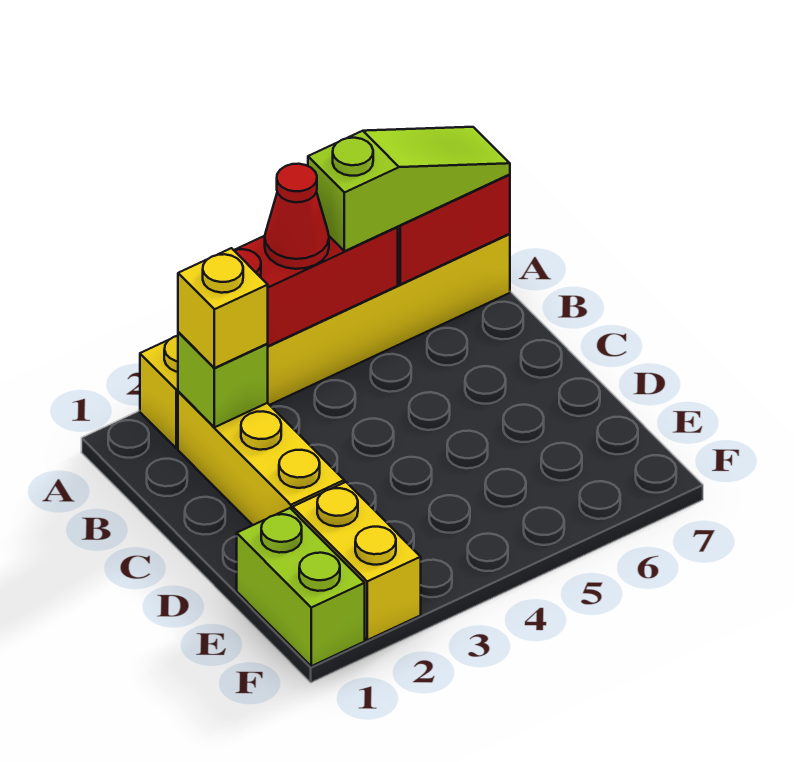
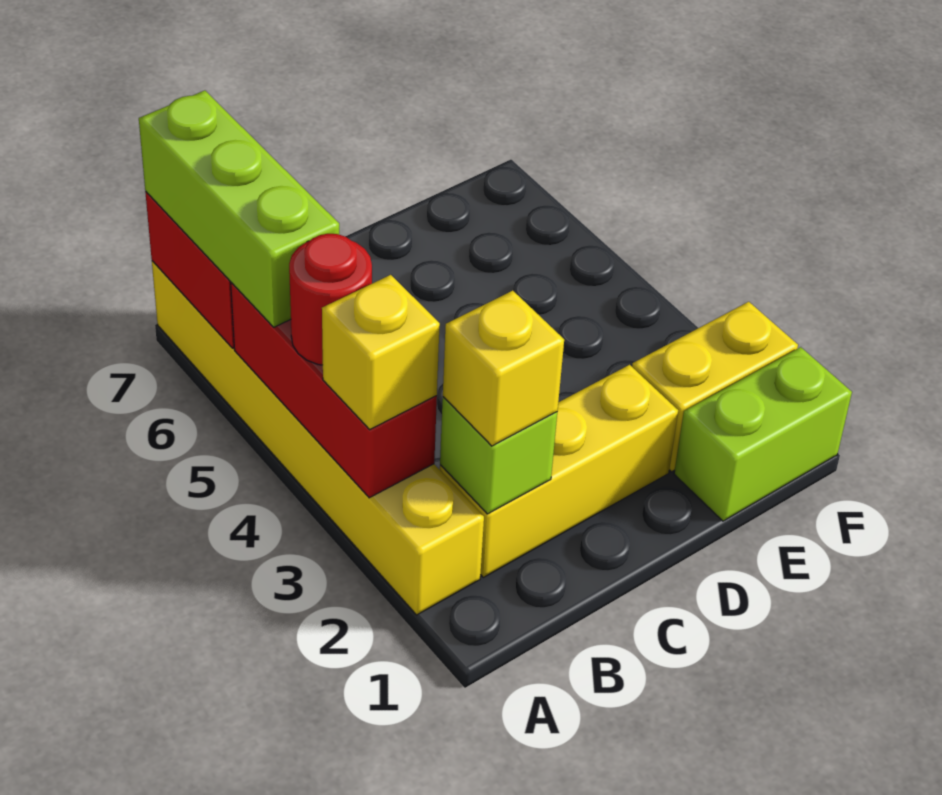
none -> yellow brick A3 level 3
red cone A4 level 3 -> red round brick A4 level 3
lime slope A5:A7 level 3 top 5 -> lime brick A5:A7 level 3

